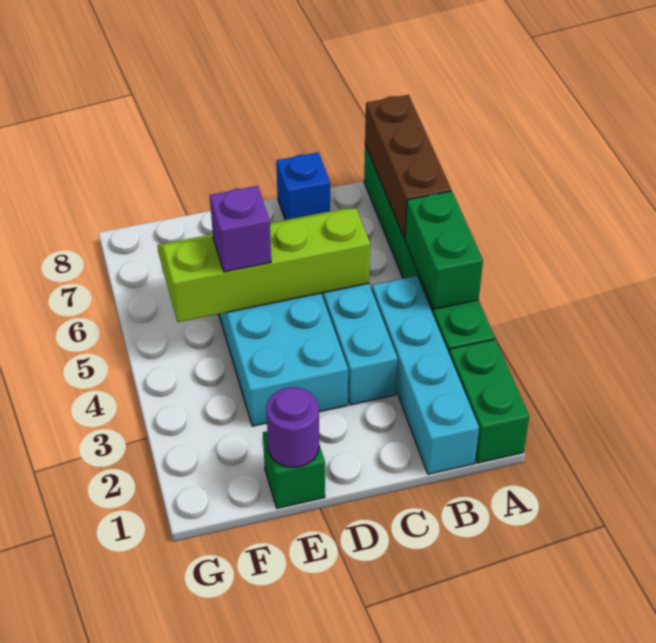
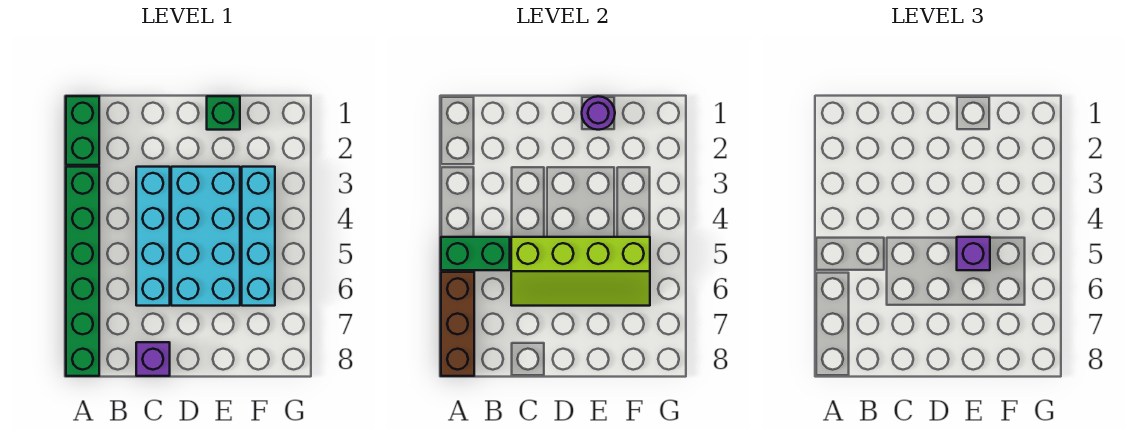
green brick A4:A5 level 2 -> green brick A5:B5 level 2
cyan brick B1:B4 level 1 -> cyan brick F3:F6 level 1
blue brick C8 level 1 -> purple brick C8 level 1

